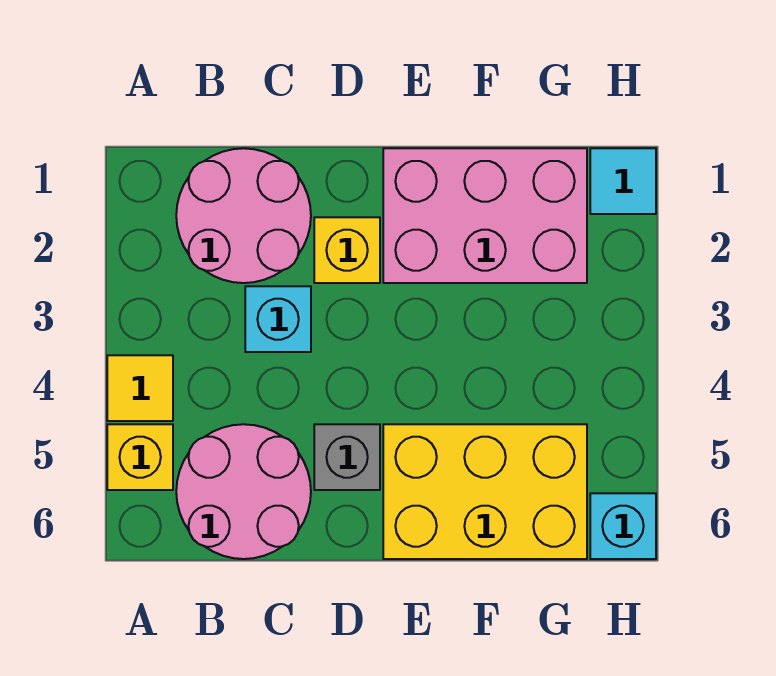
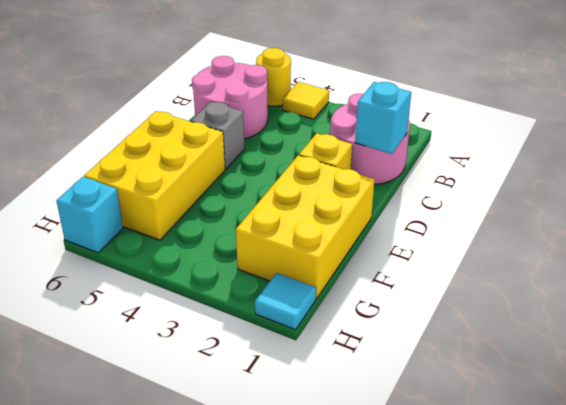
yellow brick A5 level 1 -> yellow round brick A5 level 1
cyan brick C3 level 1 -> cyan brick C1 level 2
pink brick E1:G2 level 1 -> yellow brick E1:G2 level 1

